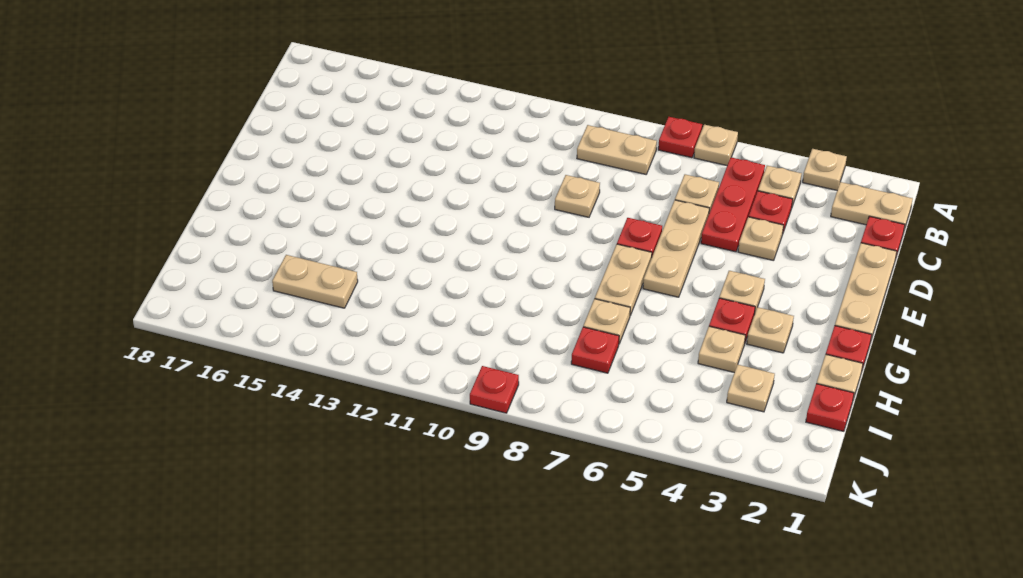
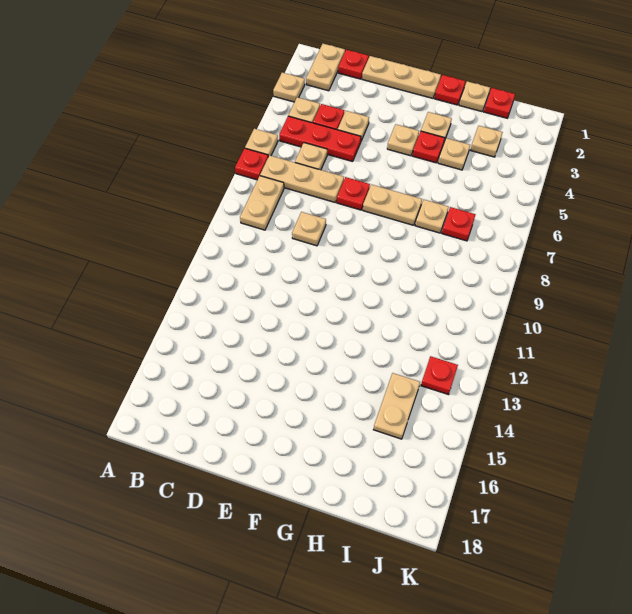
tan plate D6:F6 level 1 -> tan plate B7:D7 level 1
red plate K9 level 1 -> red plate J13 level 1

